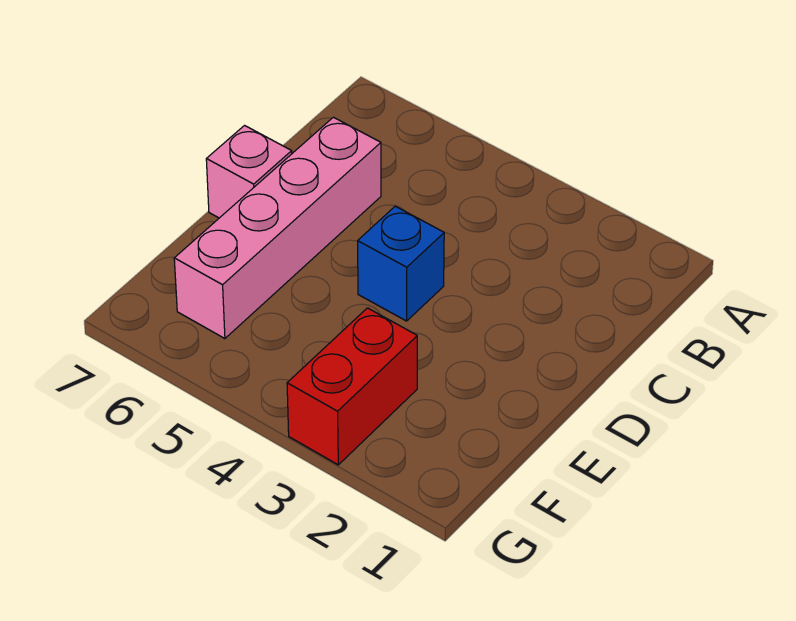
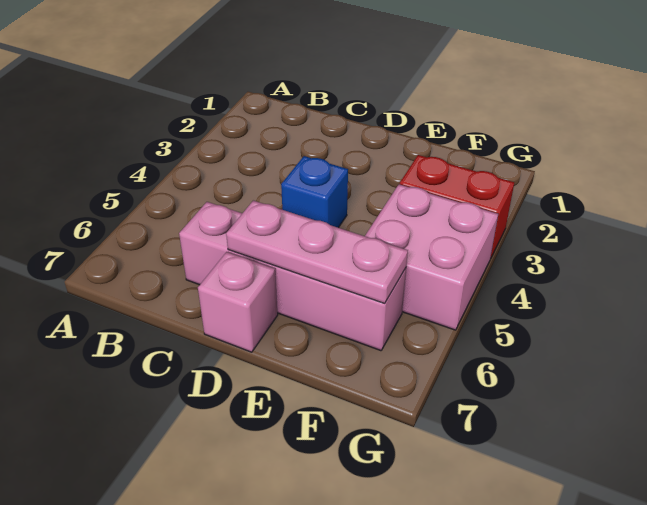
none -> pink plate D6:F6 level 2
none -> pink brick F4:G5 level 1

